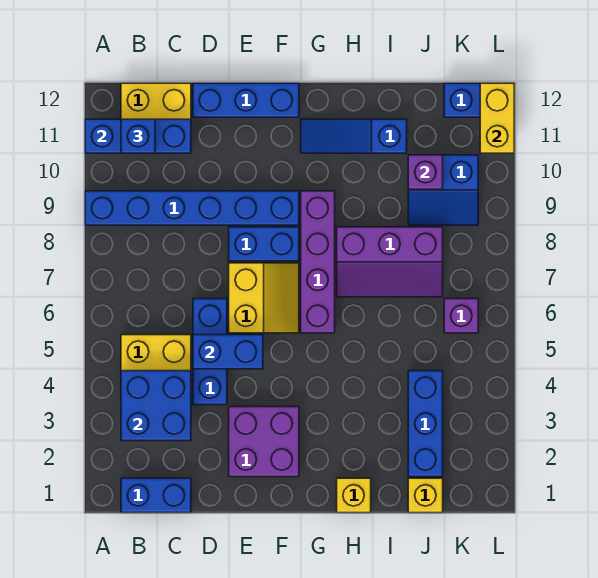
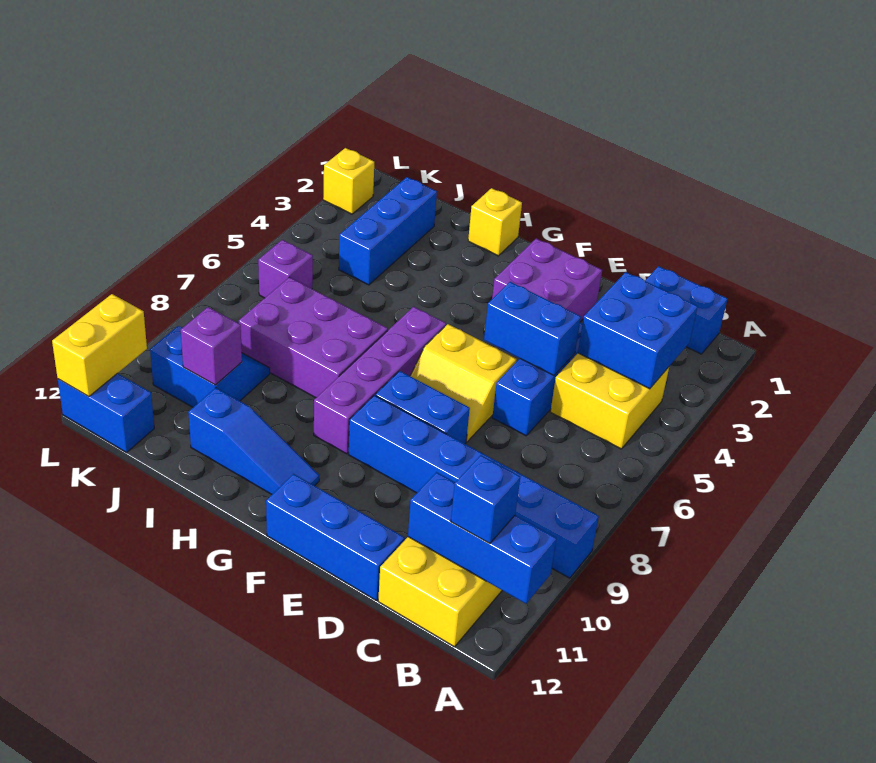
yellow slope E6:F7 level 1 top E -> yellow slope E6:F7 level 1 top 6
purple slope H7:J8 level 1 top 8 -> purple brick H7:J8 level 1
yellow brick J1 level 1 -> yellow brick L2 level 1

